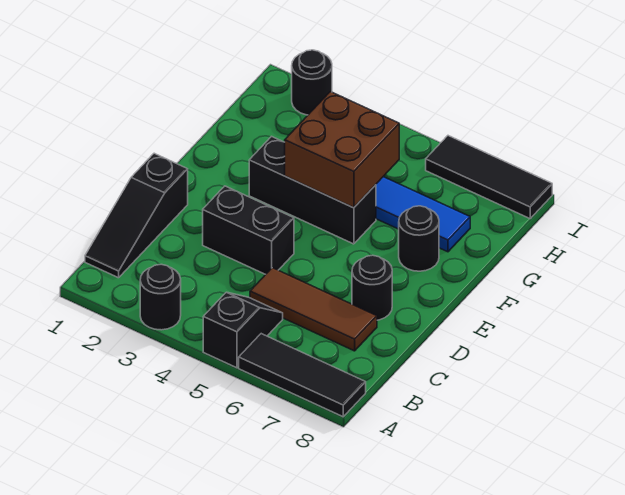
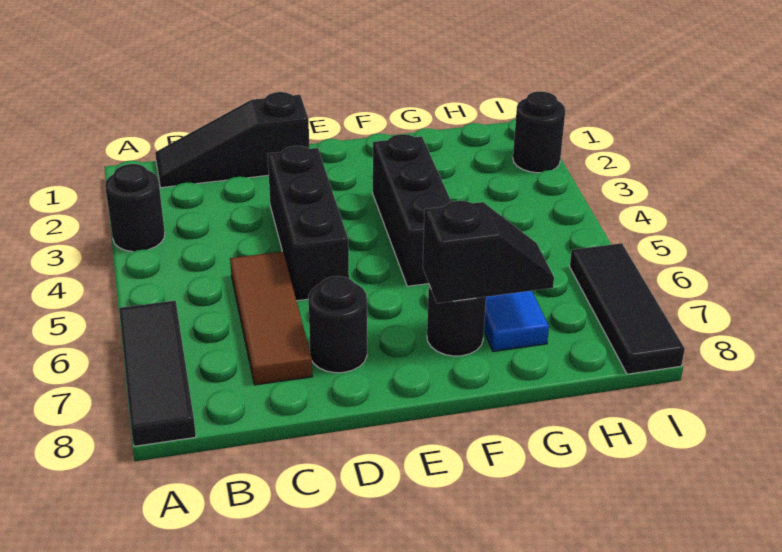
black slope A5:B5 level 1 top A -> black slope F7:G7 level 2 top F
black brick D3:D4 level 1 -> black brick D3:D5 level 1
brown brick F4:G5 level 2 -> none

